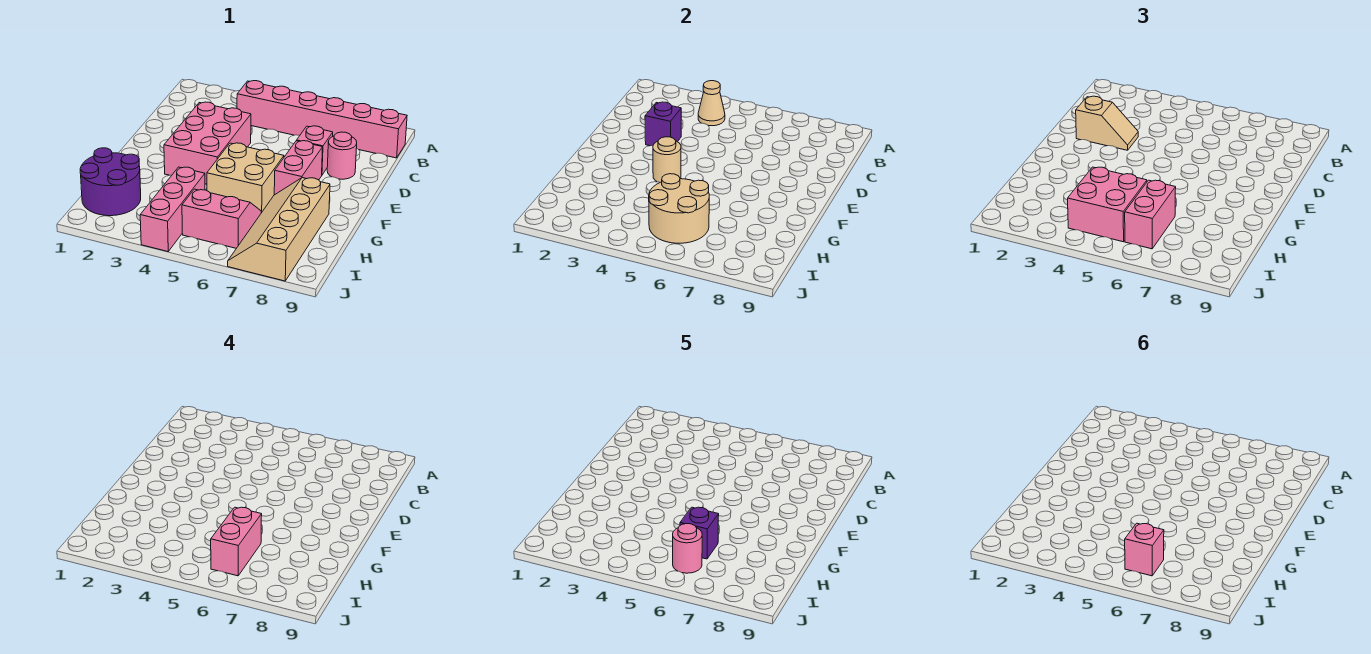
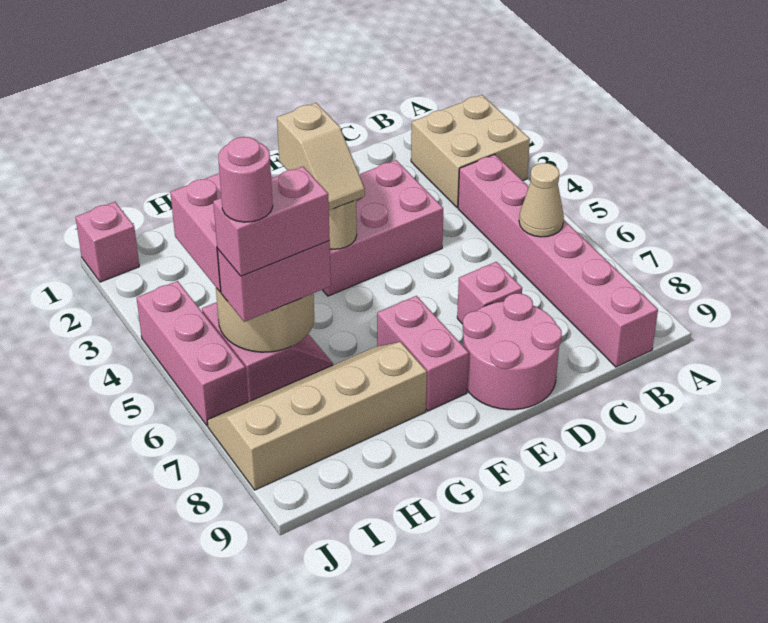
tan cone B4 level 2 -> tan cone B6 level 2
tan slope D2:D3 level 3 top 2 -> tan slope F3:F4 level 3 top 3
purple brick D3 level 2 -> none
pink round brick D8 level 1 -> pink round brick D8:E9 level 1
pink brick E7:F7 level 1 -> pink brick F7:F8 level 1
tan brick F5:G6 level 1 -> tan brick A2:B3 level 1
purple round brick H1:I2 level 1 -> none
pink brick H4:J4 level 1 -> pink brick J4:J6 level 1
purple brick H6 level 5 -> none
pink brick I6 level 6 -> pink brick J1 level 1

